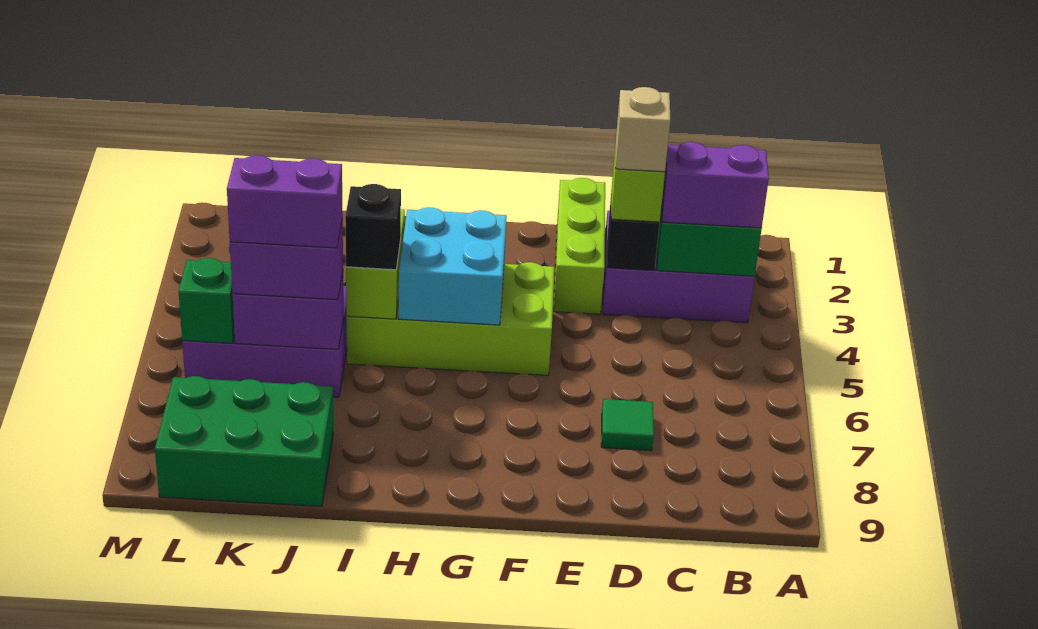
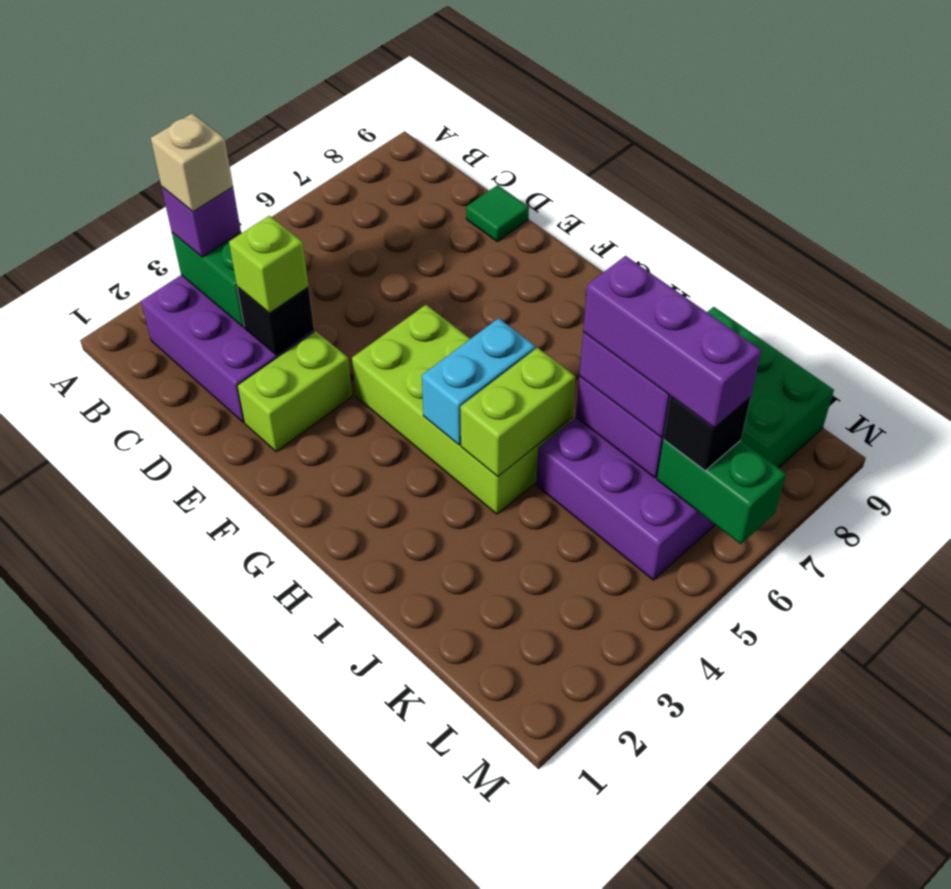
purple brick B3:C3 level 3 -> purple brick B3 level 3
tan brick D3 level 4 -> tan brick B3 level 4
green tile D7 level 1 -> green tile D9 level 1
lime brick E1:E3 level 1 -> lime brick E2:E3 level 1
cyan brick G4:H5 level 2 -> cyan brick H4:H5 level 2
black brick I5 level 3 -> black brick L6 level 3
purple brick J6:K6 level 4 -> purple brick J6:L6 level 4
green brick L6 level 2 -> green brick L6:M6 level 2

